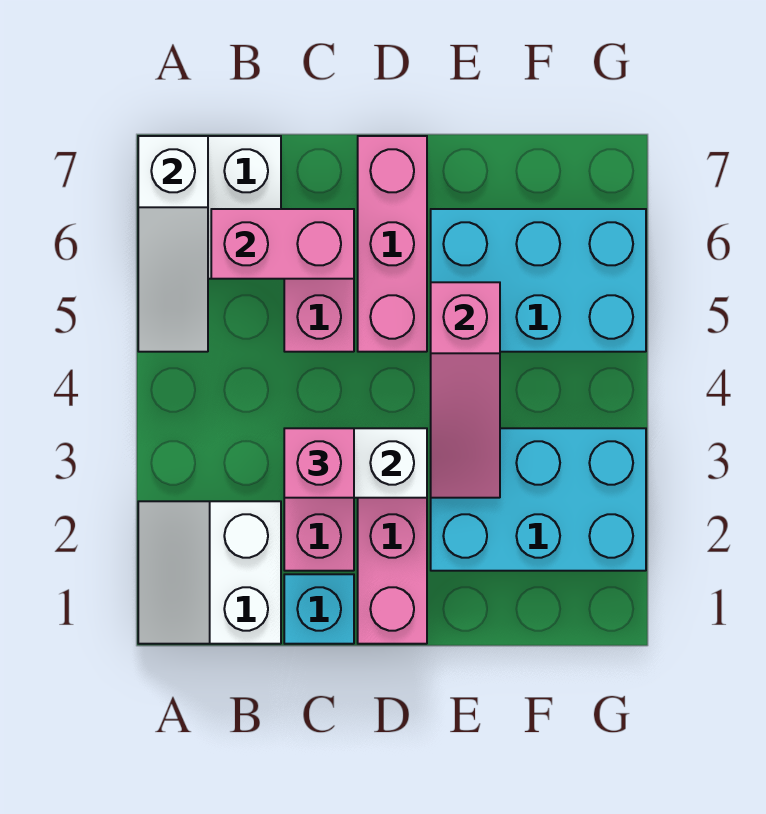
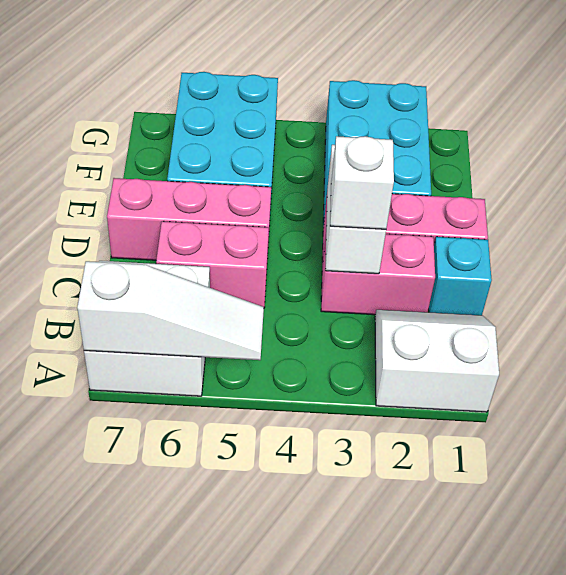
white slope A1:B2 level 1 top B -> white slope A1:B2 level 1 top A
pink brick B6:C6 level 2 -> none
pink brick C3 level 3 -> white brick C3 level 3
pink slope E3:E5 level 2 top 5 -> none

